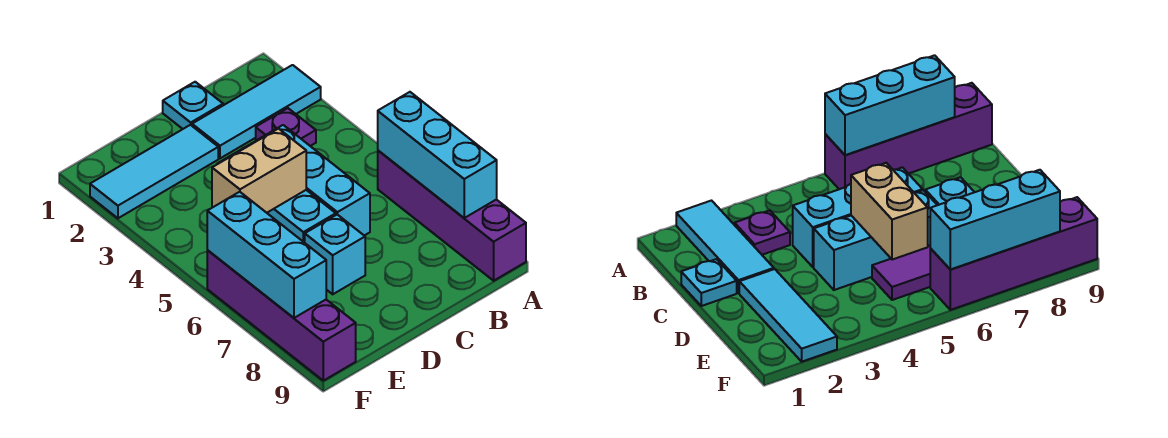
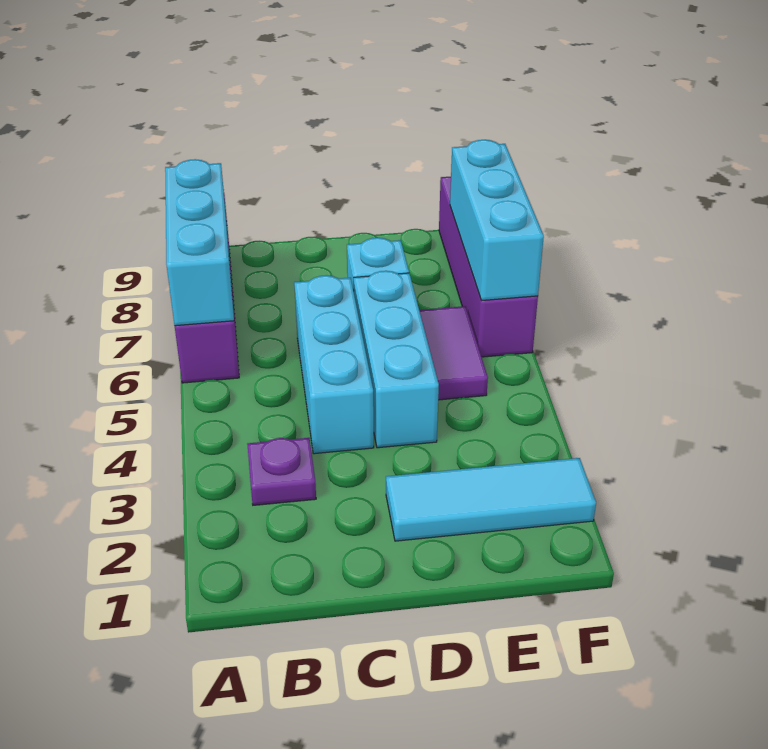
cyan tile A2:C2 level 1 -> none
cyan plate C1 level 1 -> none
tan brick D5:E5 level 2 -> none

